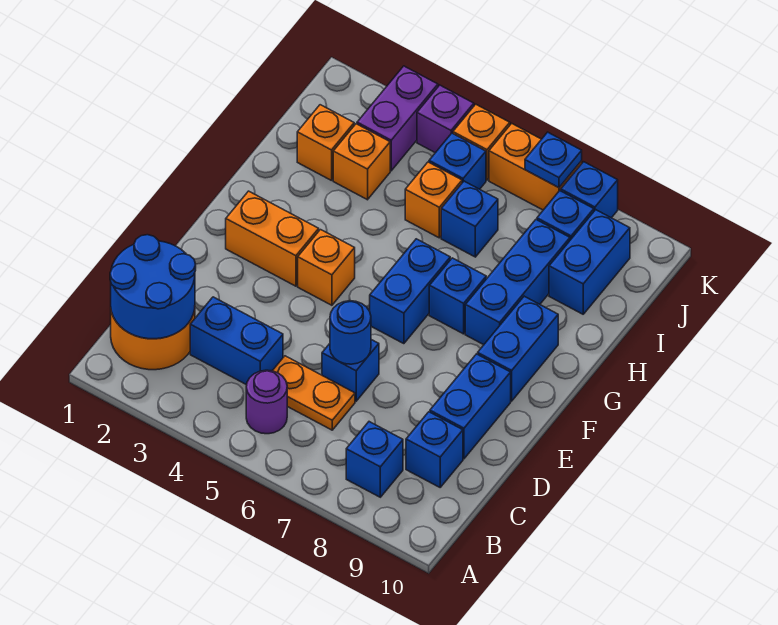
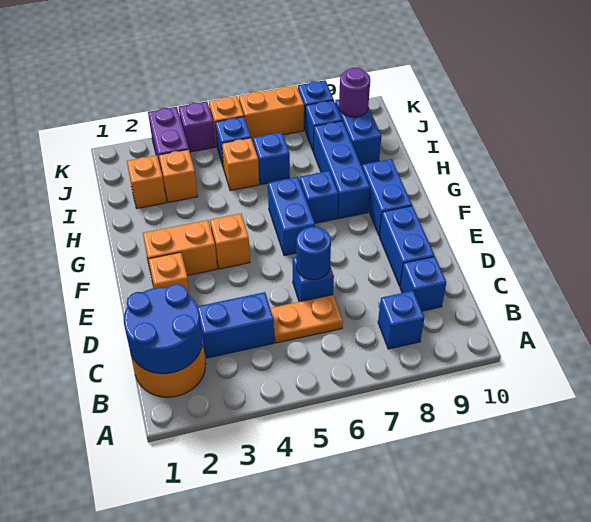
purple round brick B5 level 1 -> purple round brick J9 level 2
none -> orange brick E2 level 1
blue plate K7 level 2 -> none

